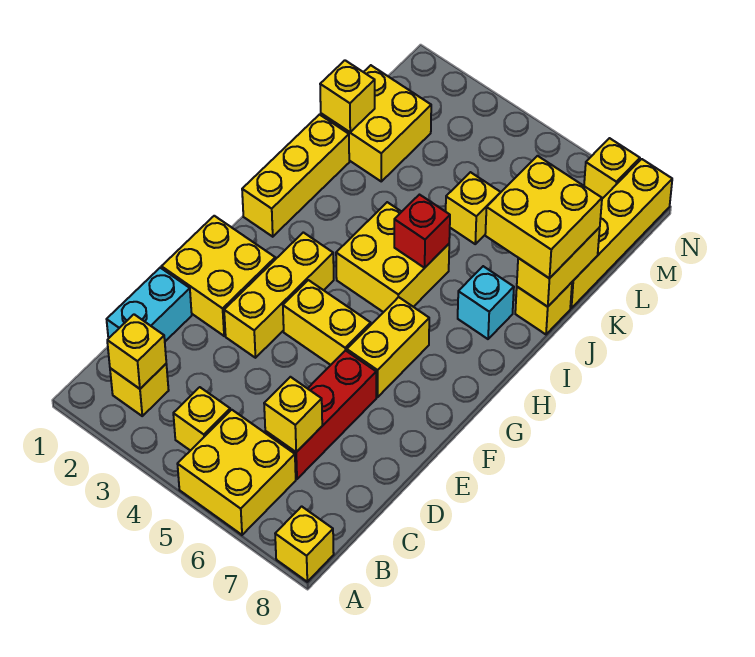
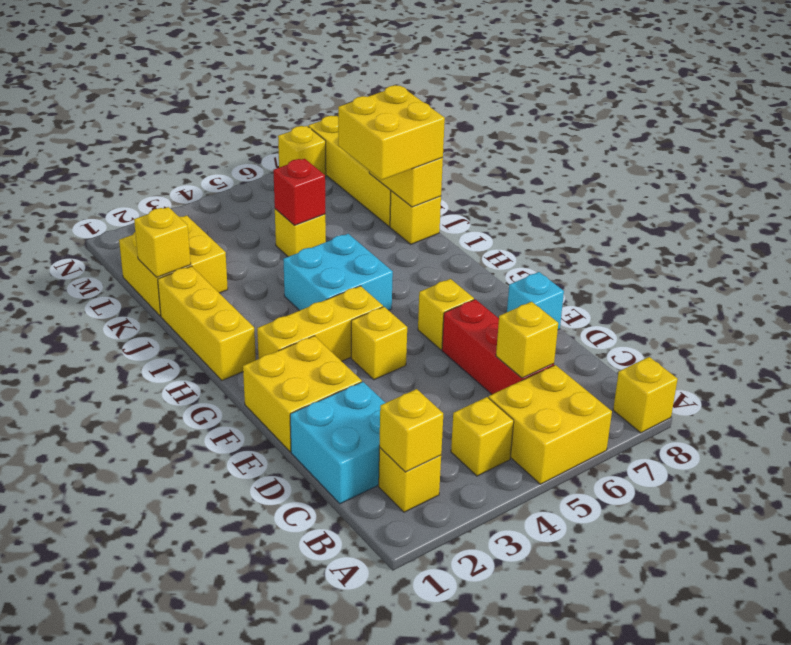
cyan brick C1:D1 level 1 -> cyan brick C1:D2 level 1
yellow brick E3:G3 level 1 -> yellow brick G2:G4 level 1
yellow brick F4:F5 level 1 -> yellow brick F4 level 1
yellow brick F6:G6 level 1 -> yellow brick F6 level 1
yellow brick H4:I5 level 1 -> cyan brick H4:I5 level 1
red brick I5 level 2 -> red brick K5 level 2
cyan brick I7 level 1 -> cyan brick E8 level 1

